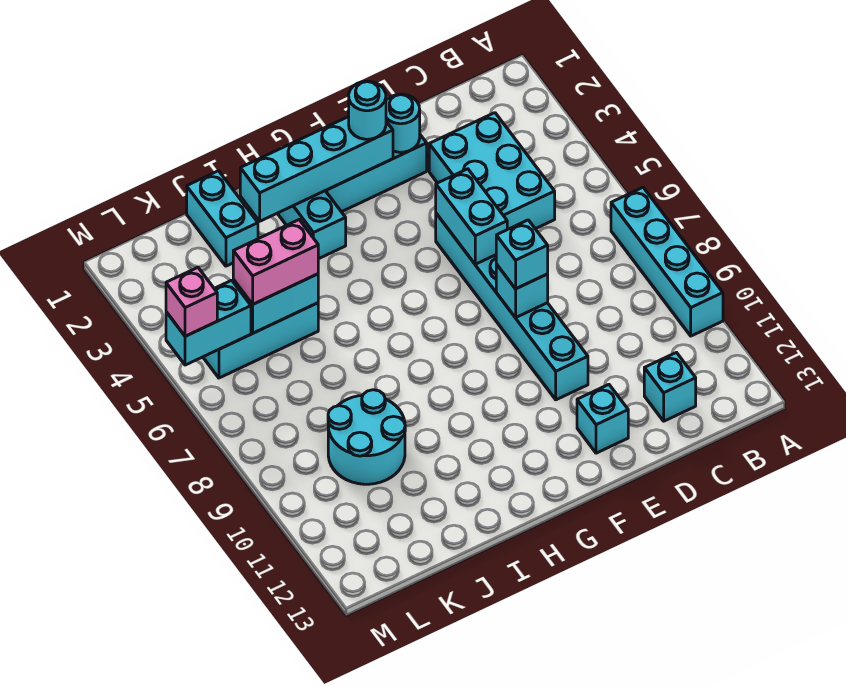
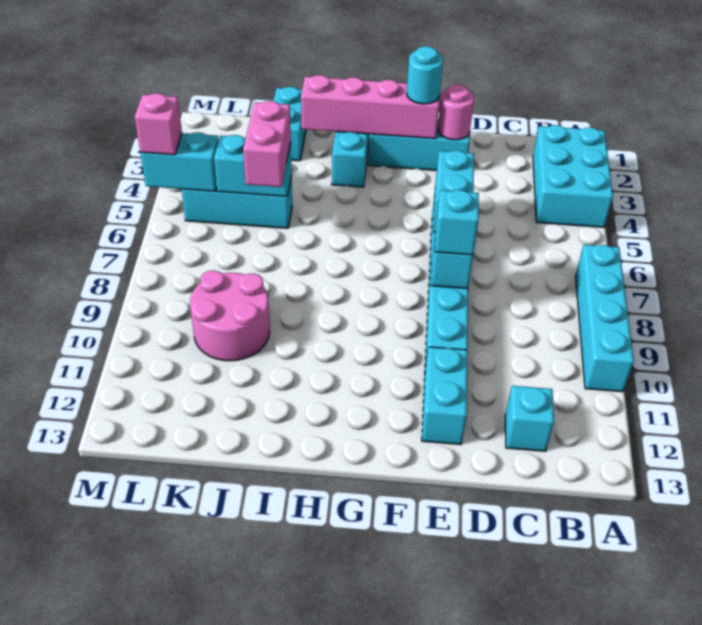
cyan brick C3:D5 level 1 -> cyan brick A2:B4 level 1
cyan round brick E2 level 2 -> pink round brick E2 level 2
cyan brick E12 level 1 -> cyan brick E11:E12 level 1
cyan brick F2:I2 level 2 -> pink brick F2:I2 level 2
pink brick J5:K5 level 3 -> pink brick J5:J6 level 3
cyan round brick J9:K10 level 1 -> pink round brick J9:K10 level 1

